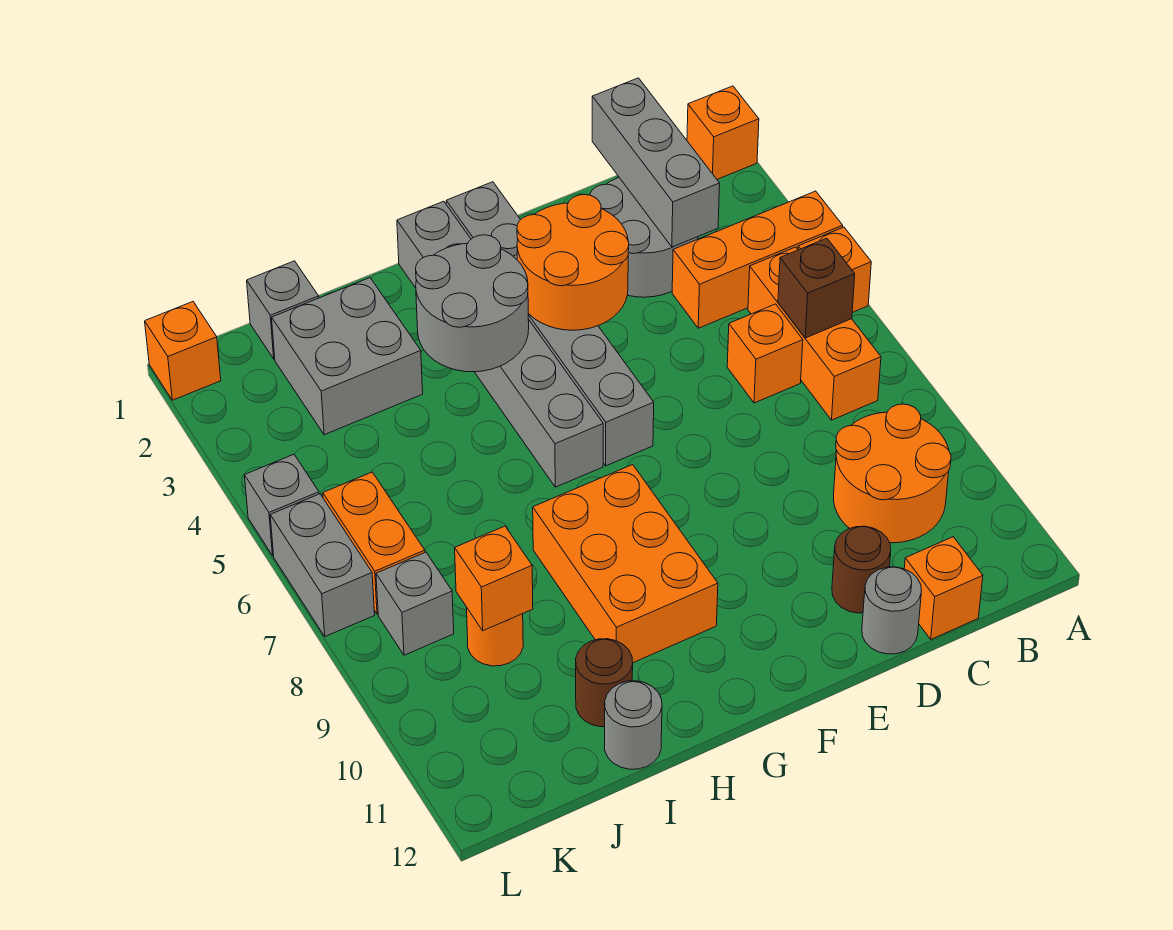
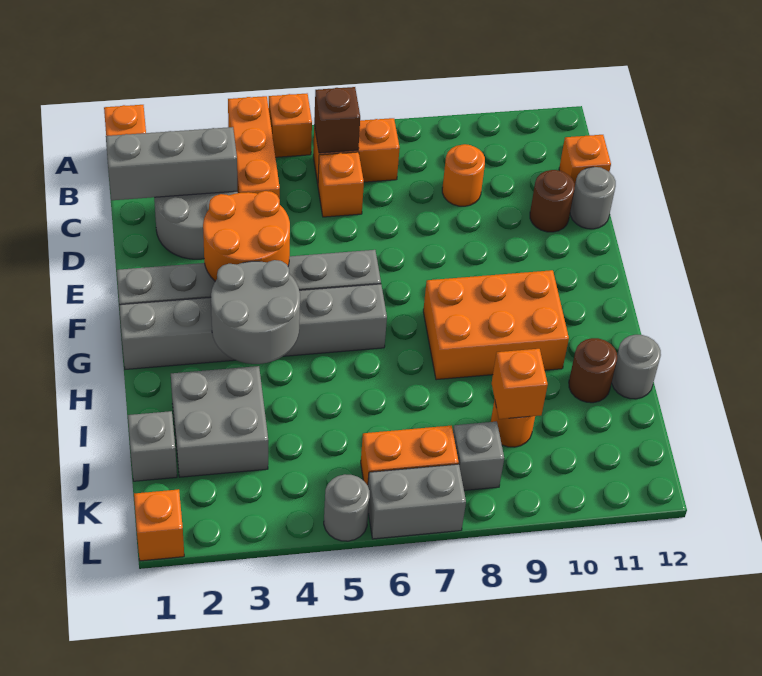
orange brick B5:B7 level 1 -> orange brick B6:B7 level 1
orange round brick B9:C10 level 1 -> orange round brick C9 level 1
grey brick L5 level 1 -> grey round brick L5 level 1

